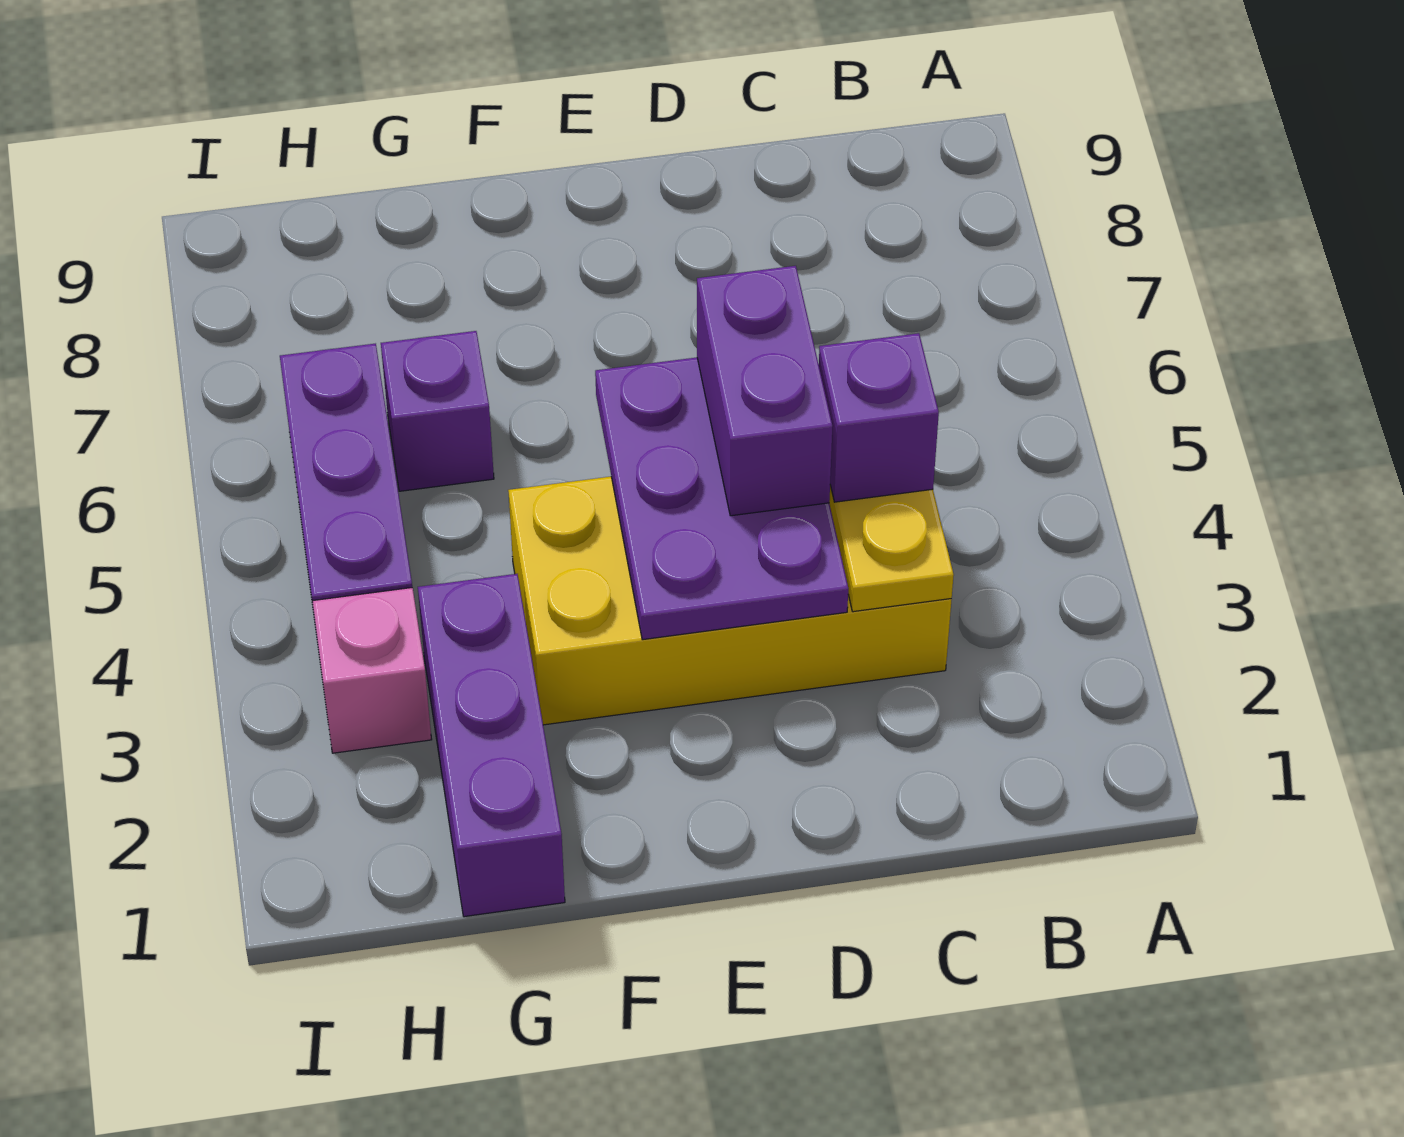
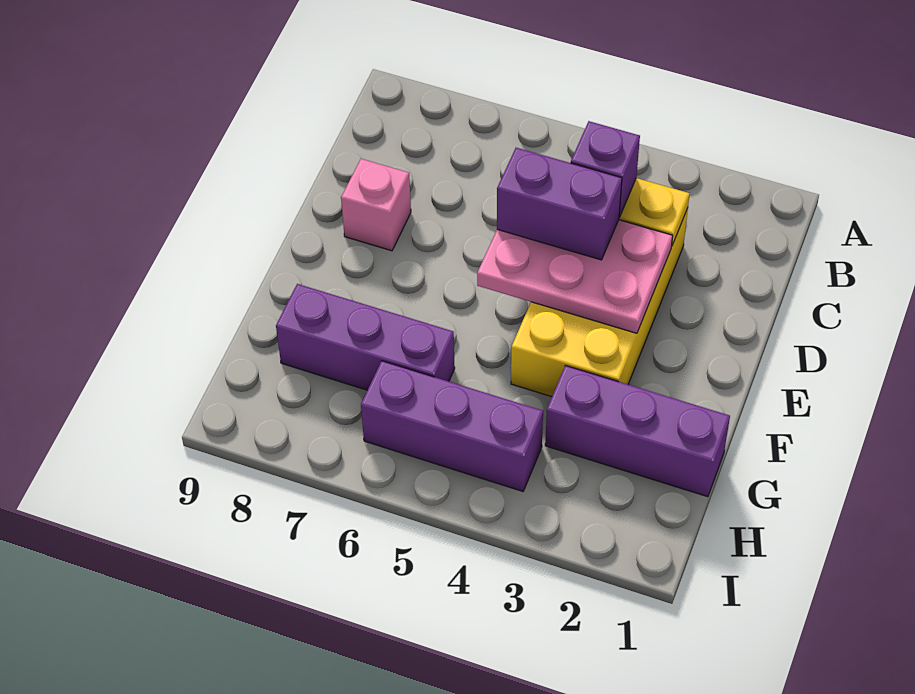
purple plate D3:E5 level 2 -> pink plate D3:E5 level 2
purple brick G6 level 1 -> purple brick G6:G8 level 1
pink brick H3 level 1 -> pink brick D8 level 1

